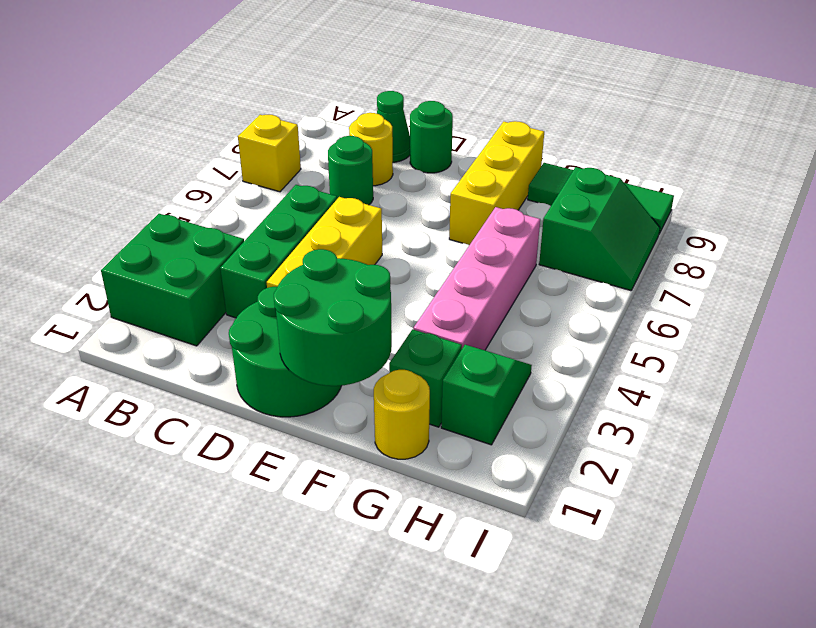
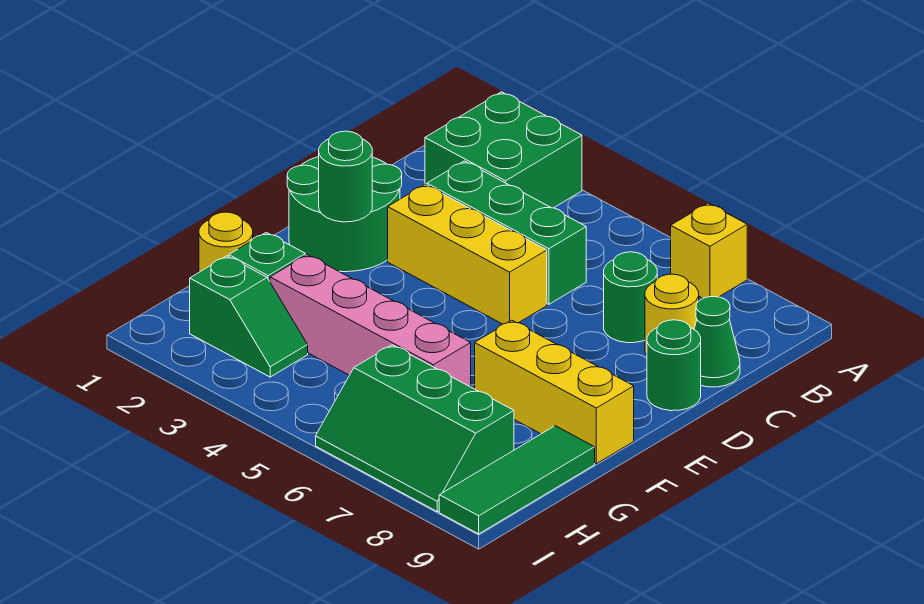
green round brick E1:F2 level 2 -> green round brick E2 level 2
green slope H7:I8 level 1 top H -> green slope H6:I8 level 1 top H

